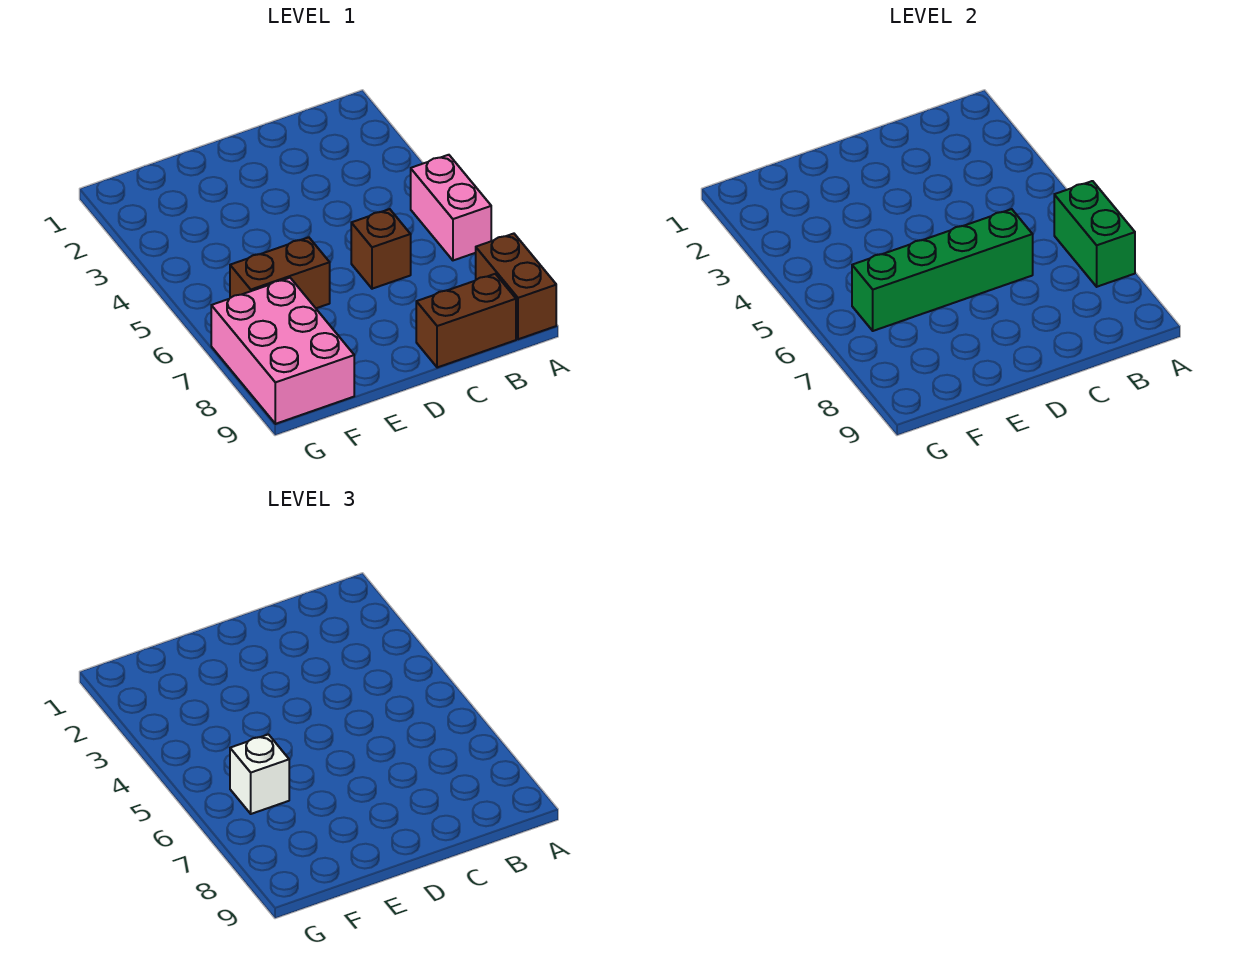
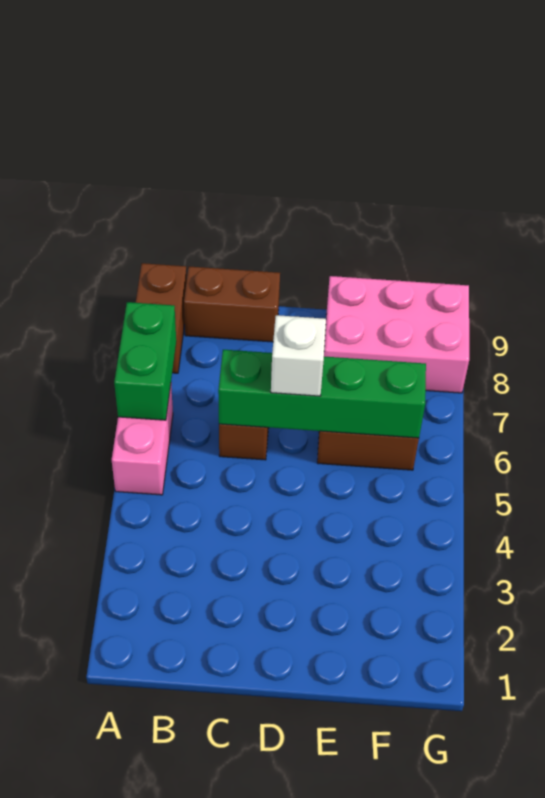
white brick F6 level 3 -> white brick D6 level 3
pink brick F7:G9 level 1 -> pink brick E8:G9 level 1

